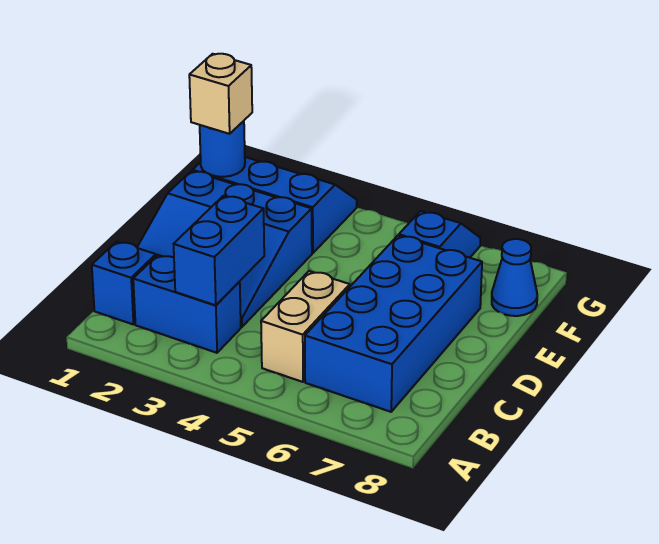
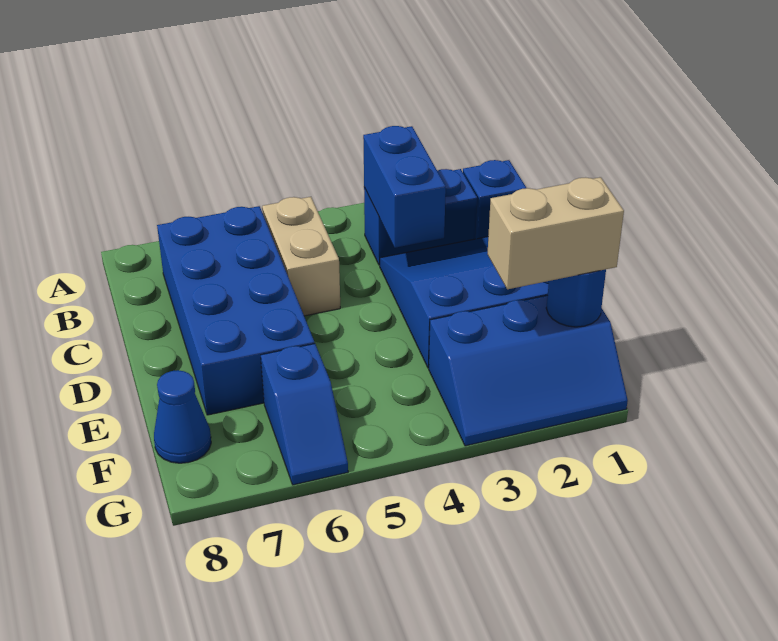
tan brick F1 level 3 -> tan brick F1:F2 level 3

